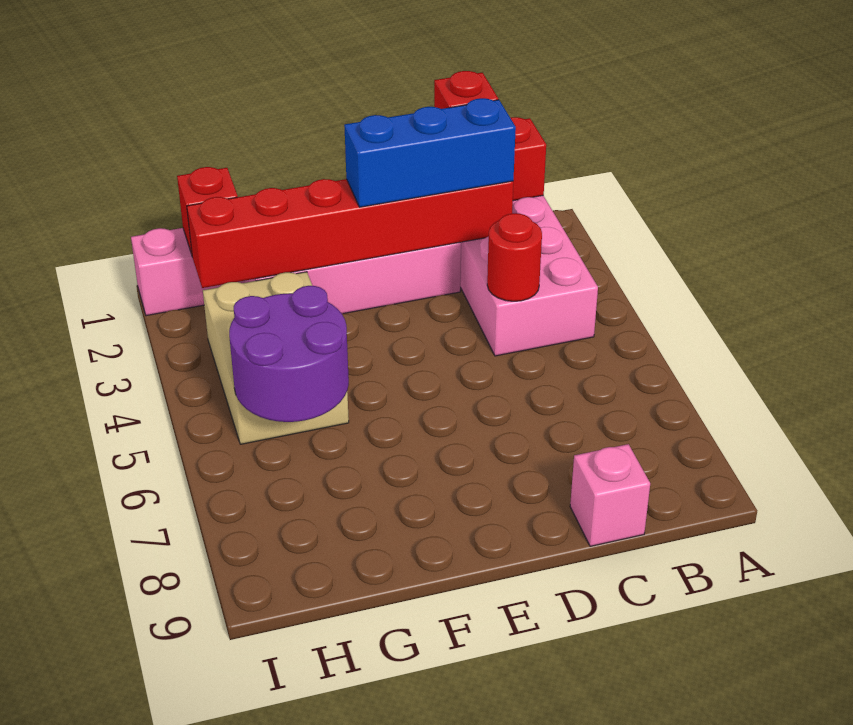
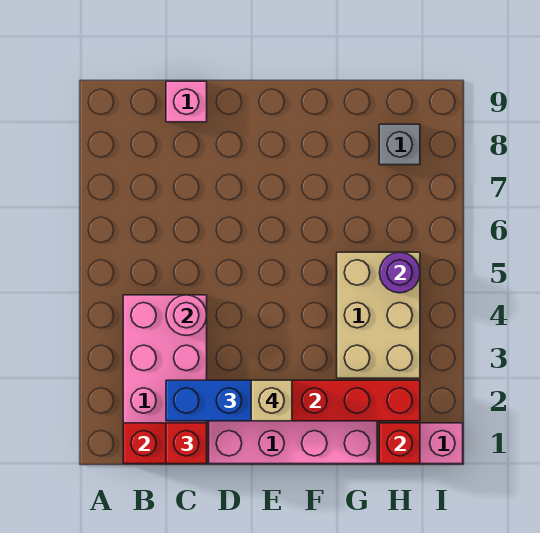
red round brick C4 level 2 -> pink round brick C4 level 2
none -> tan brick E2 level 4
purple round brick G5:H6 level 2 -> purple round brick H5 level 2
none -> grey brick H8 level 1

